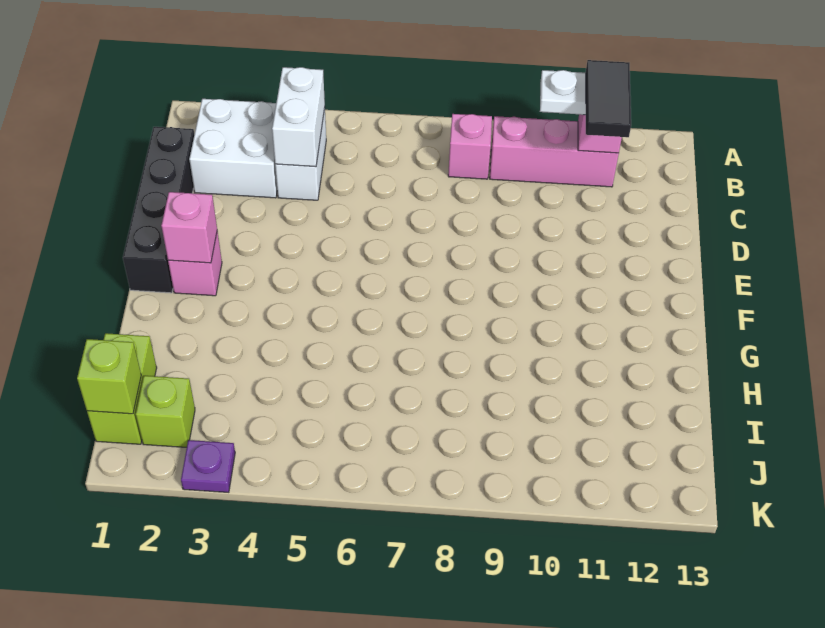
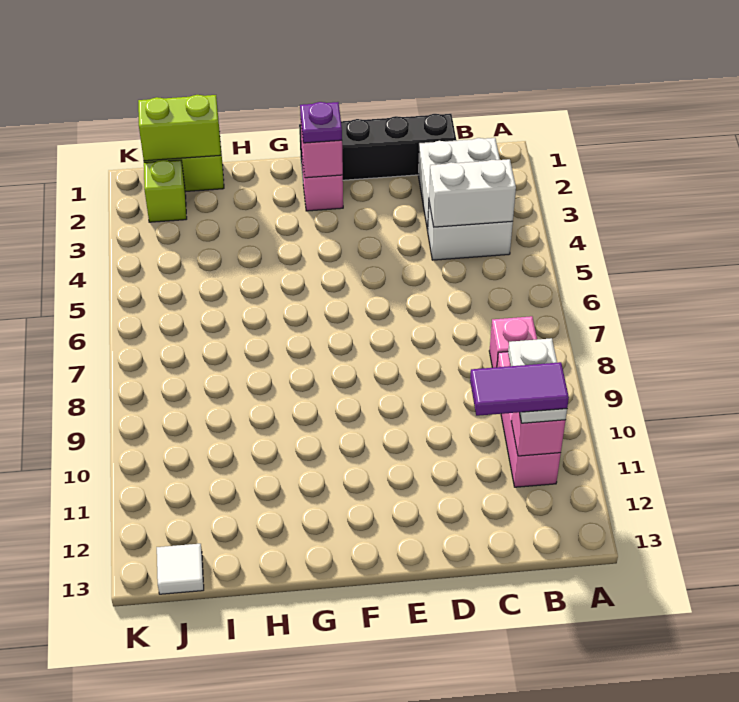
black tile B11:C11 level 4 -> purple tile B11:C11 level 4
lime brick J1 level 2 -> lime brick I1:J1 level 2
none -> white tile J13 level 1
purple plate K3 level 1 -> purple plate F2 level 3

